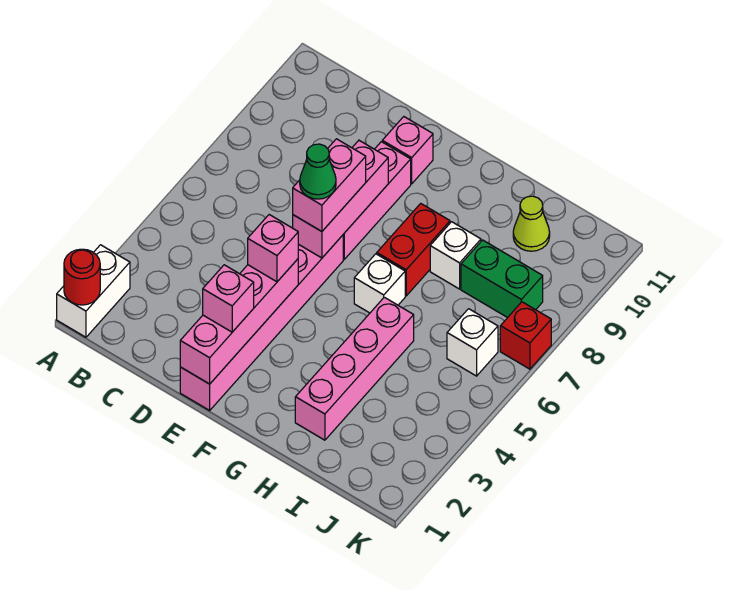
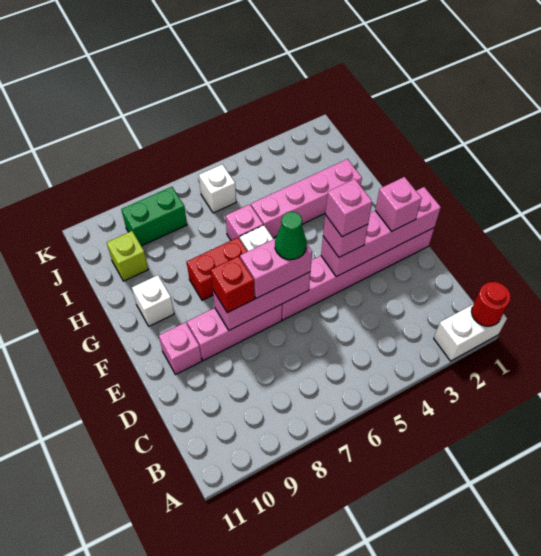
none -> pink brick E4 level 4
none -> pink brick H6 level 1
white brick H8 level 1 -> white brick G10 level 1
green brick I8:J8 level 1 -> green brick J8:J9 level 1
lime cone I10 level 1 -> lime brick I10 level 1
red brick K7 level 1 -> red brick E8 level 3

